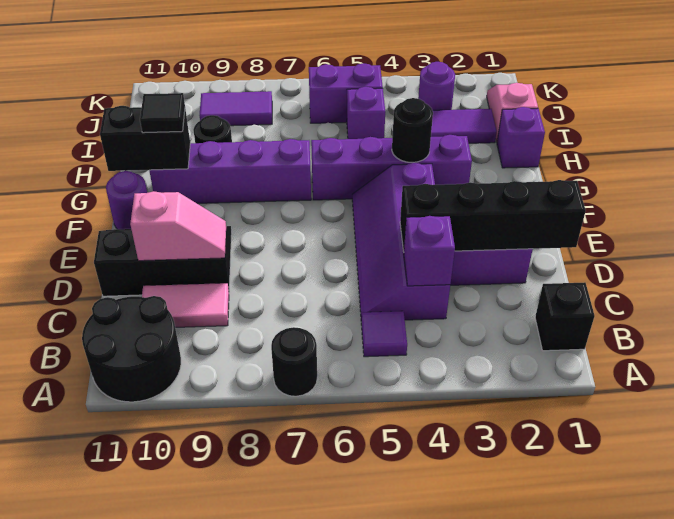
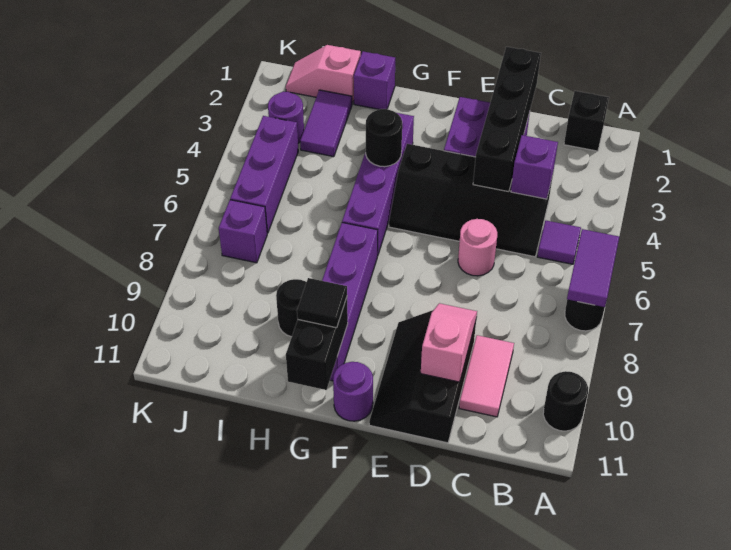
black round brick A10:B11 level 1 -> black round brick A10 level 1
purple slope C4:F5 level 1 top 4 -> black slope C4:F5 level 1 top 4
none -> pink round brick D6 level 1
purple brick I5 level 1 -> purple brick J7 level 1
purple brick J5:J6 level 1 -> purple brick J4:J6 level 1
purple tile J8:J9 level 1 -> purple tile A6:A7 level 2

